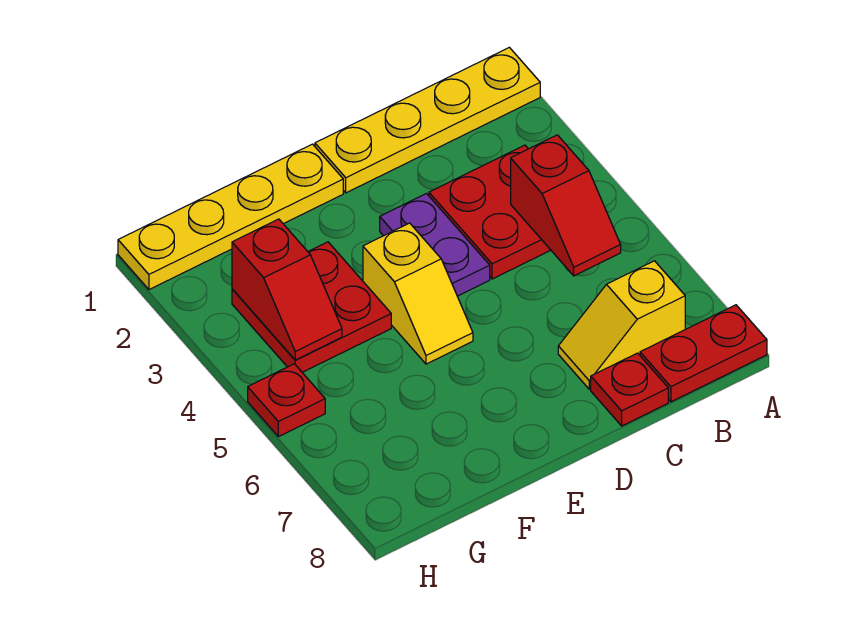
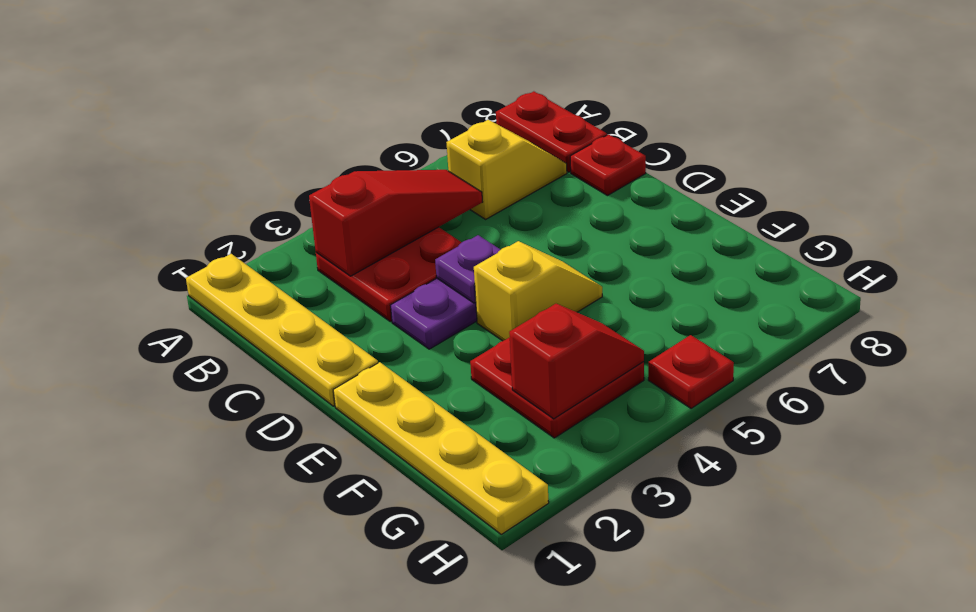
red slope B4:B5 level 2 top 4 -> red slope B3:B5 level 2 top 3
yellow slope B7:C7 level 1 top B -> yellow slope B6:B7 level 1 top 6
none -> purple plate D4 level 2

